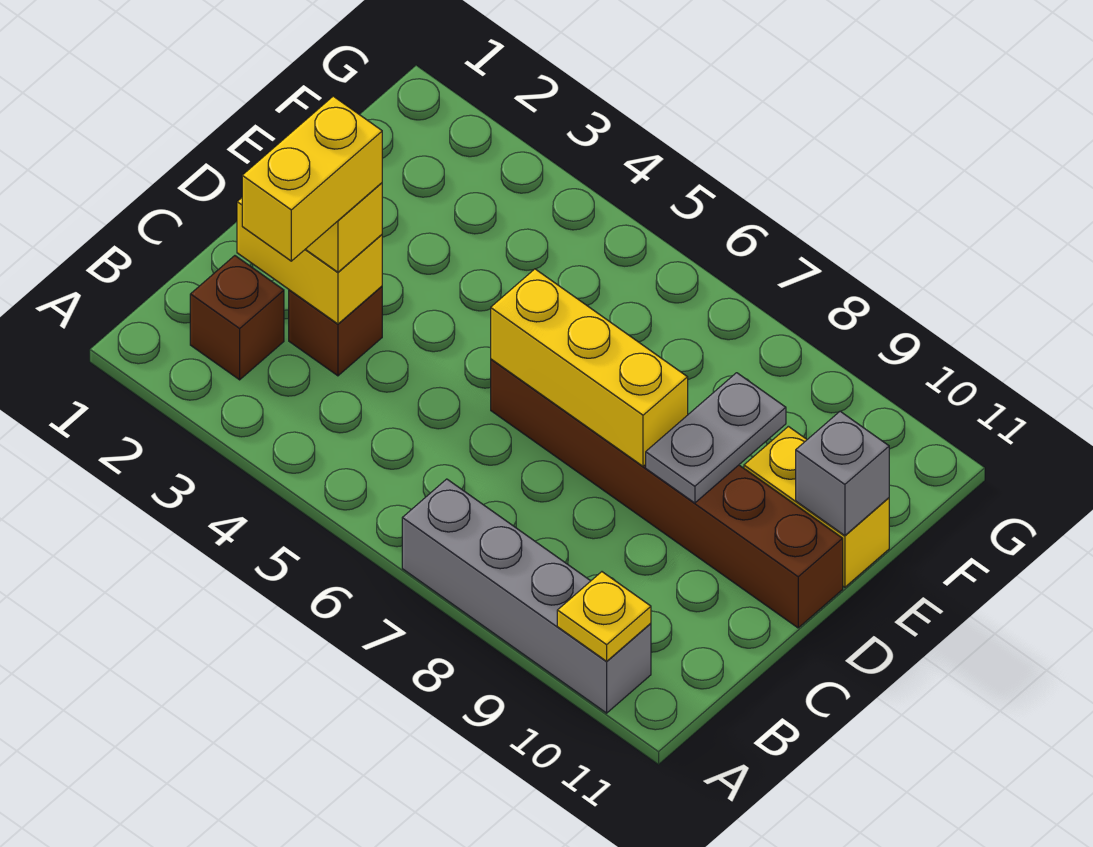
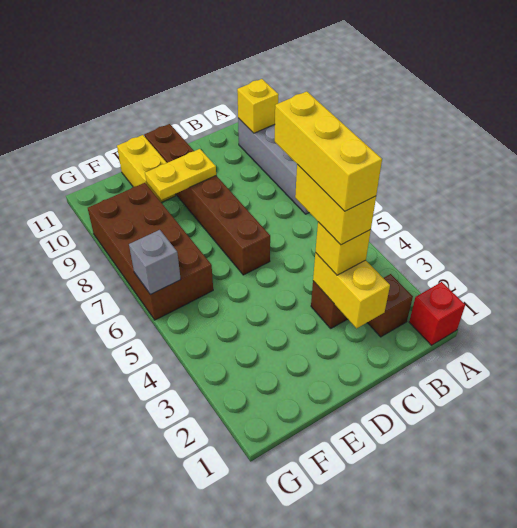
none -> red brick A1 level 1
yellow plate A10 level 2 -> yellow brick A10 level 2
yellow brick B3:C3 level 4 -> yellow brick C3:C4 level 4
yellow brick D6:D8 level 2 -> yellow brick C3:C5 level 5
grey plate D9:E9 level 2 -> yellow plate D9:E9 level 2
grey brick E11 level 2 -> grey brick G6 level 2
none -> brown brick F6:G9 level 1

